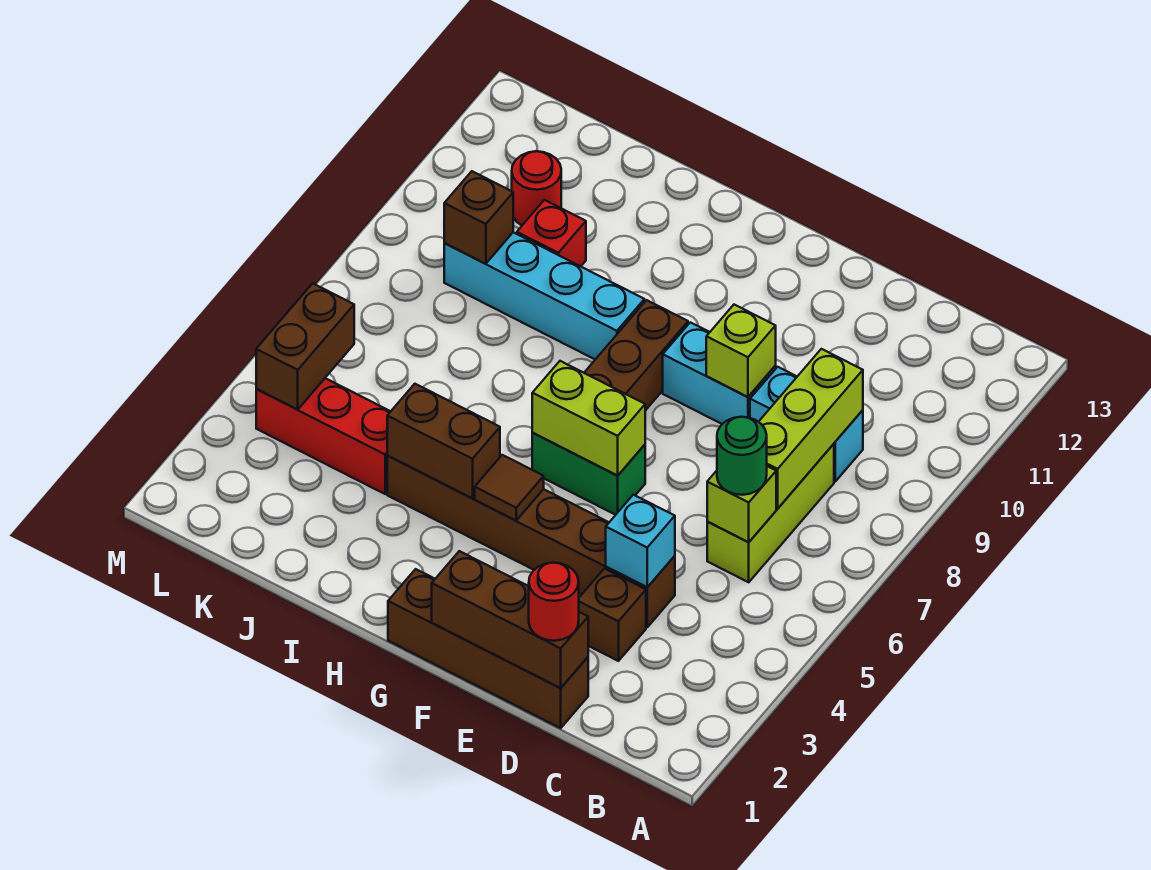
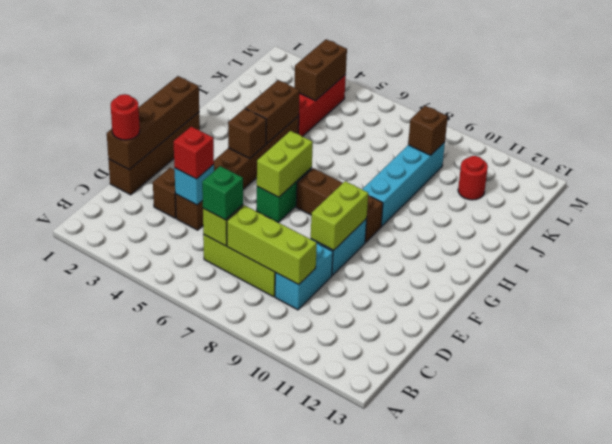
green round brick C6 level 3 -> green brick C6 level 3
brown brick D1:F1 level 2 -> brown brick D1:G1 level 2
lime brick E9 level 2 -> lime brick E9:F9 level 2
brown tile G4 level 2 -> brown brick G4 level 2
red brick J10 level 1 -> red brick D4 level 3
brown brick L4:L5 level 2 -> brown brick K4:L4 level 2

